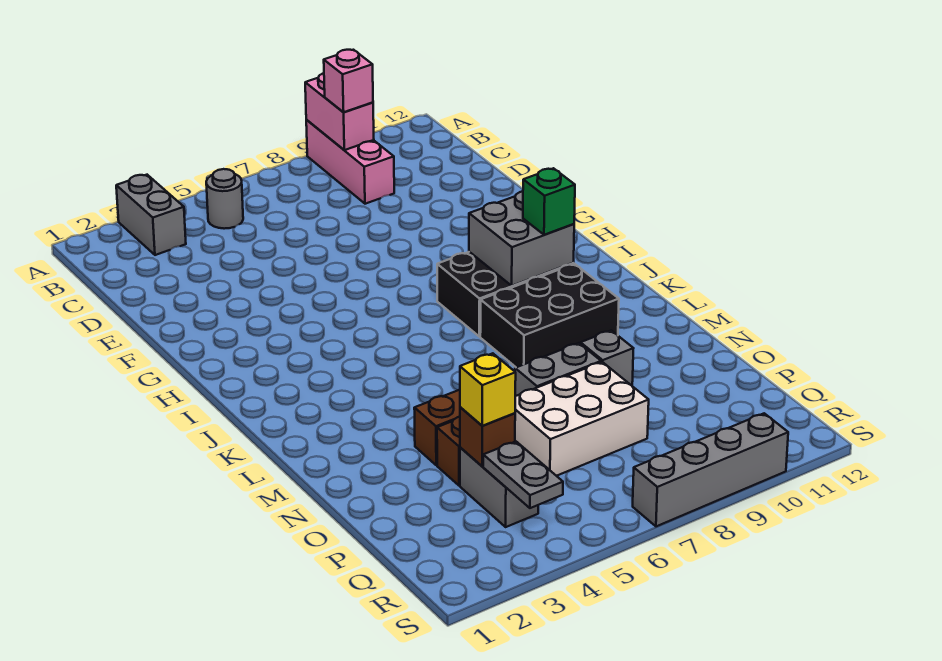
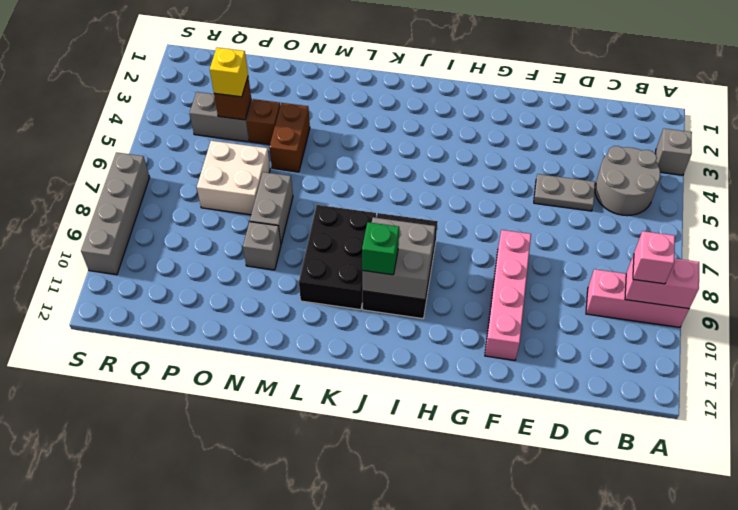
grey brick A3:B3 level 1 -> grey brick A3 level 1
grey round brick B5 level 1 -> grey round brick B4:C5 level 1
none -> pink brick F8:F11 level 1
white brick O6:P8 level 1 -> white brick O6:P7 level 1
grey plate Q4:R4 level 2 -> grey plate D5:E5 level 1

